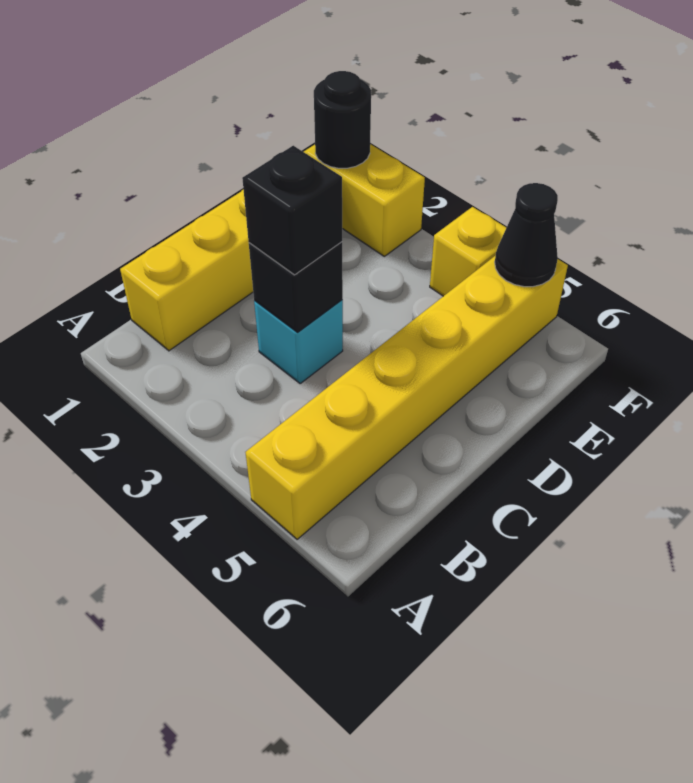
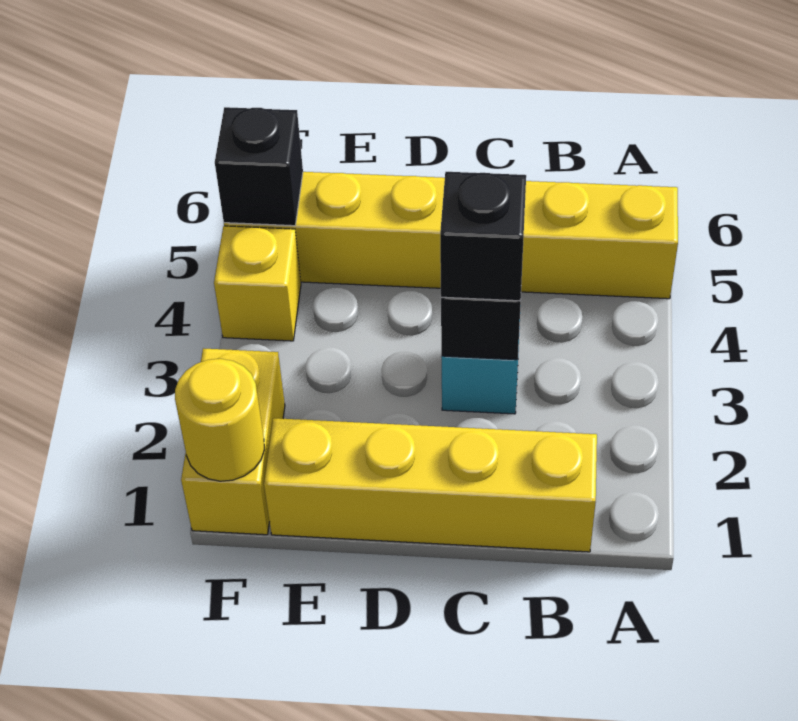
black round brick F1 level 2 -> yellow round brick F1 level 2
black cone F5 level 2 -> black brick F5 level 2

